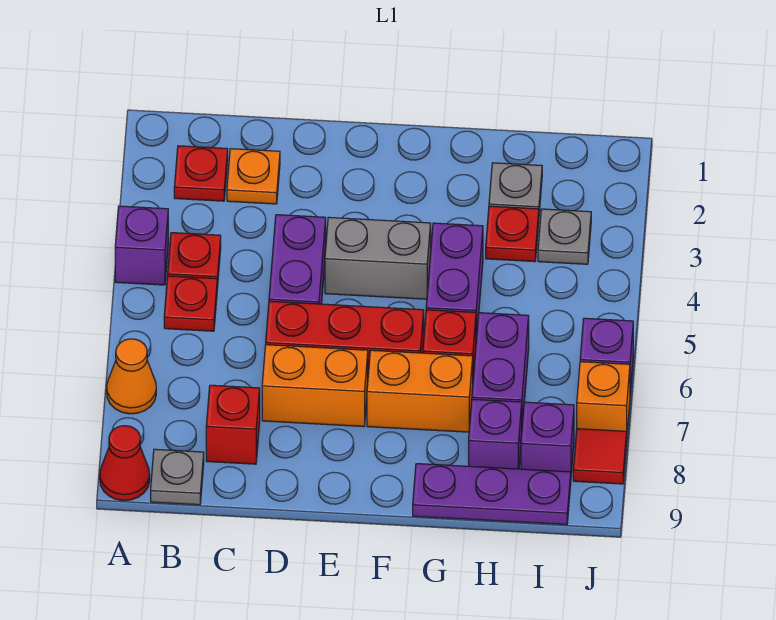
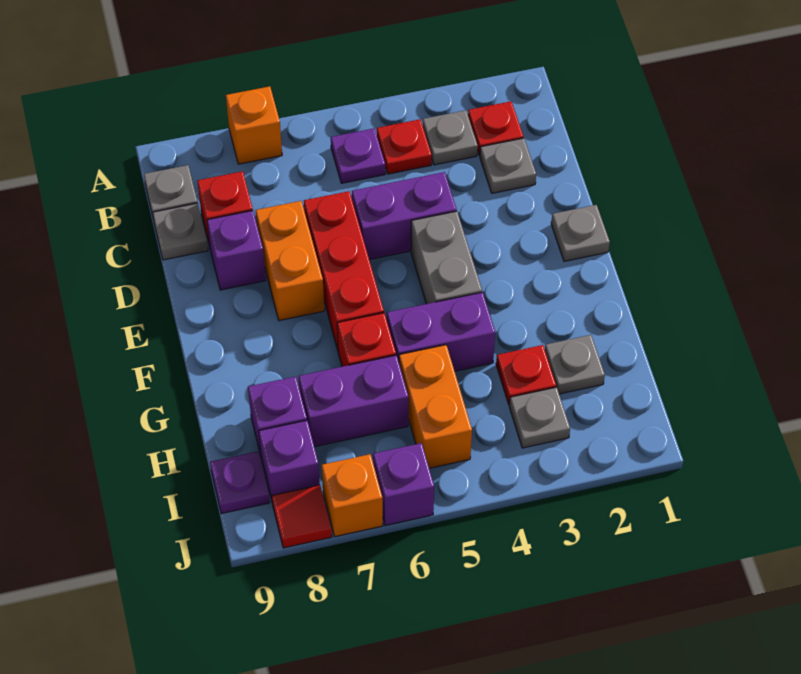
purple brick A4 level 1 -> purple brick D8 level 1
orange cone A7 level 1 -> orange brick A7 level 1
red cone A9 level 1 -> none
none -> grey plate B3 level 1
red plate B5 level 1 -> purple plate B5 level 1
orange plate C2 level 1 -> grey plate C2 level 1
none -> grey plate C9 level 1
none -> grey plate E1 level 1
orange brick F7:G7 level 1 -> orange brick H5:I5 level 1
purple plate G9:I9 level 1 -> purple plate I9 level 1

